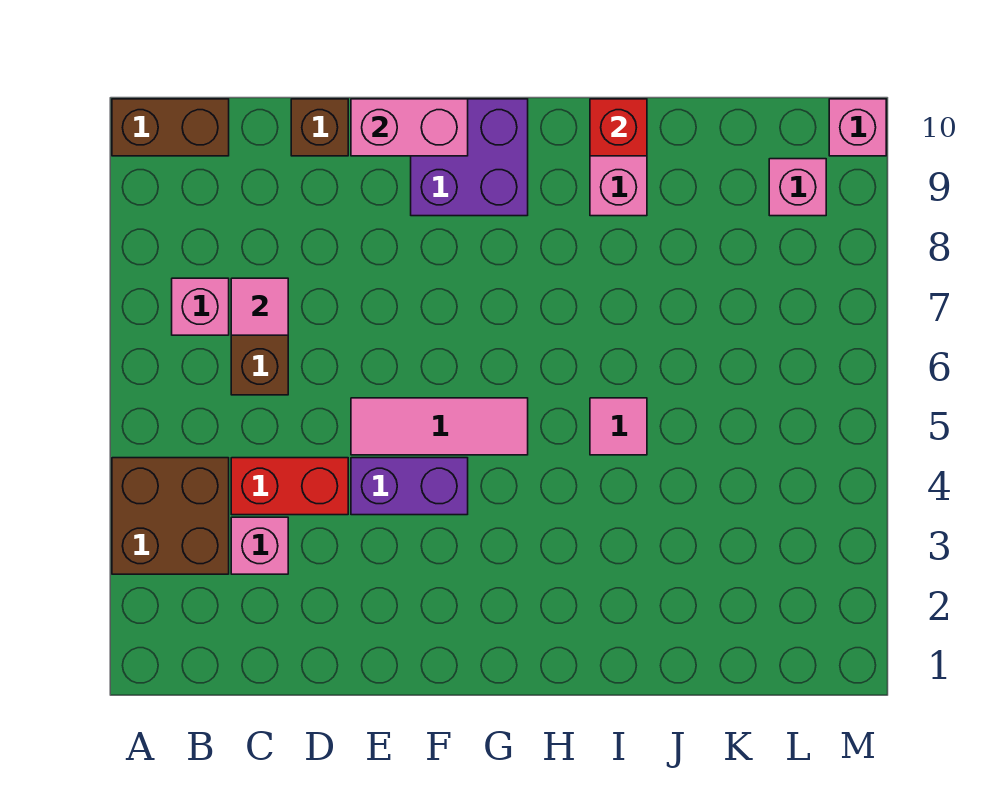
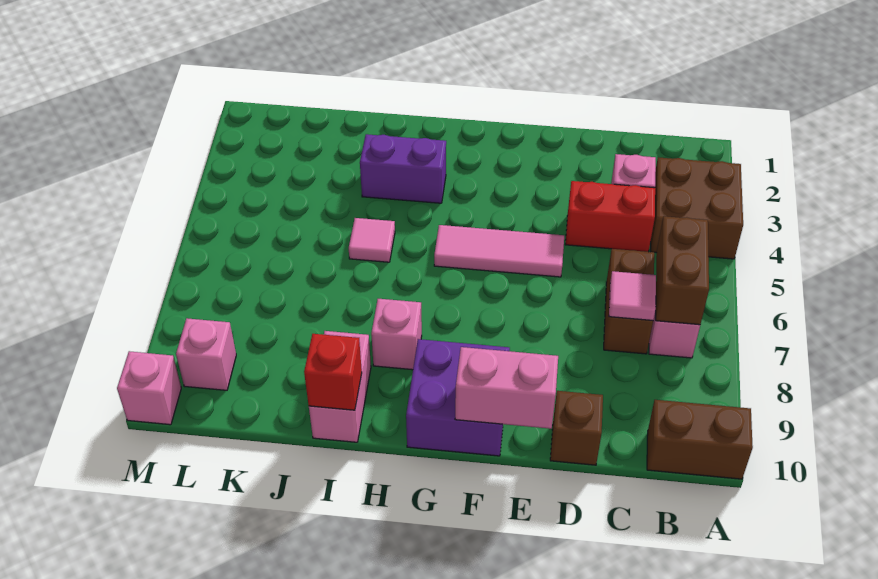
none -> brown brick B6:B7 level 2
purple brick E4:F4 level 1 -> purple brick H3:I3 level 1
none -> pink brick H8 level 1

